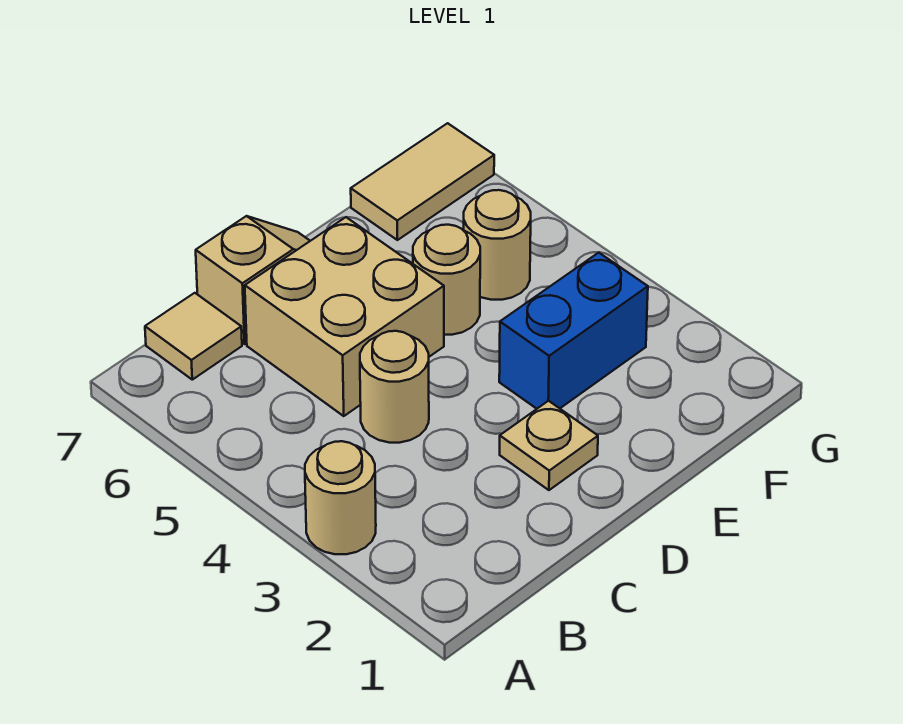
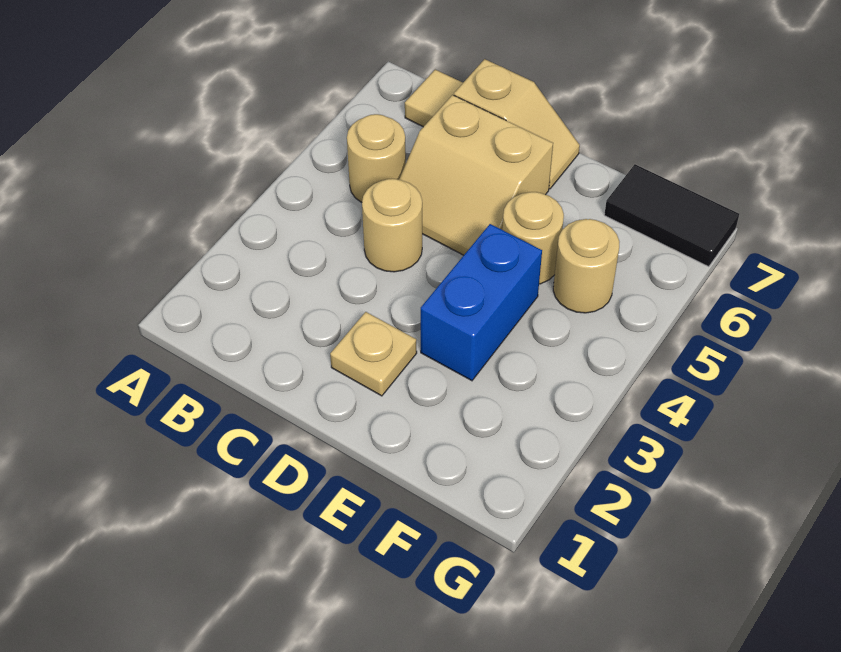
tan round brick A3 level 1 -> tan round brick B5 level 1
tan brick C5:D6 level 1 -> tan slope C5:D6 level 1 top 6
blue brick E3:F3 level 1 -> blue brick E3:E4 level 1
tan tile F7:G7 level 1 -> black tile F7:G7 level 1

